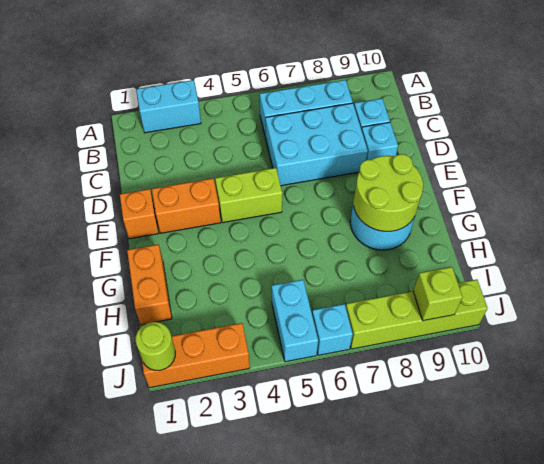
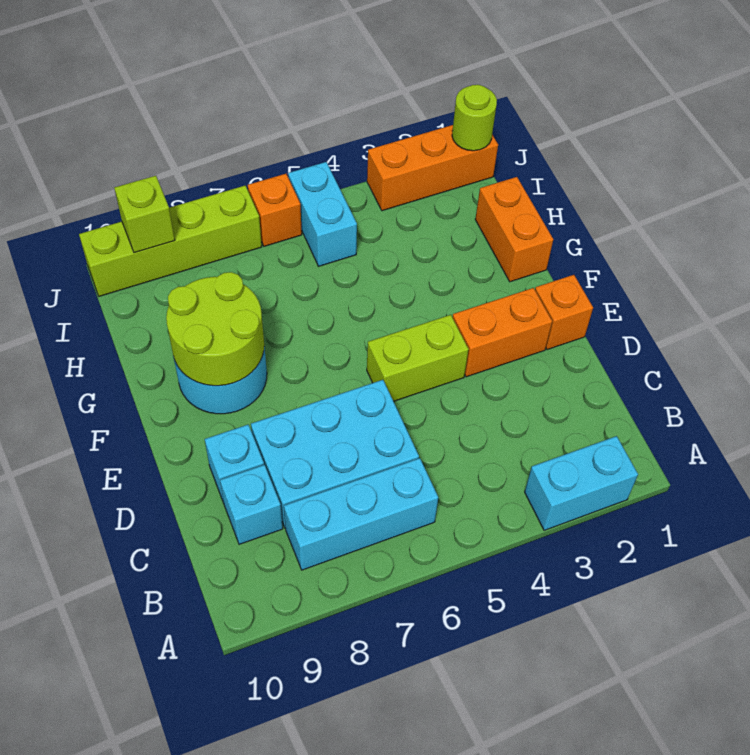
cyan brick J6 level 1 -> orange brick J6 level 1

